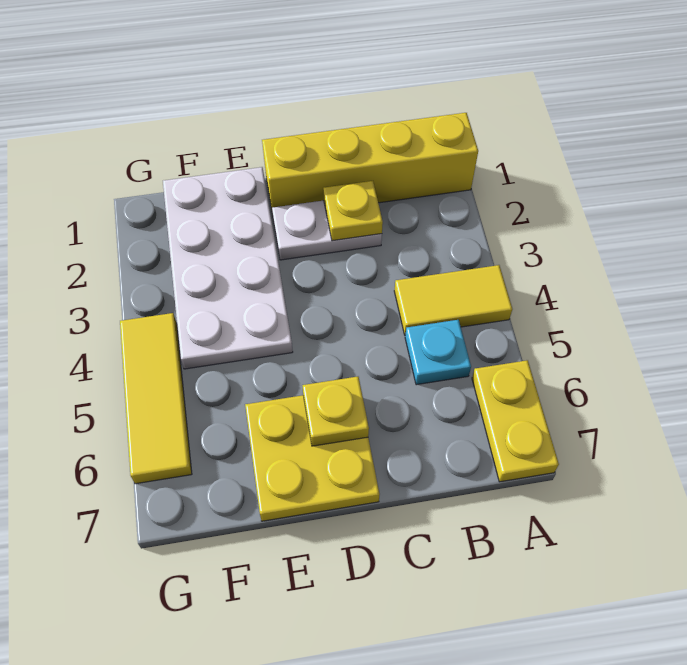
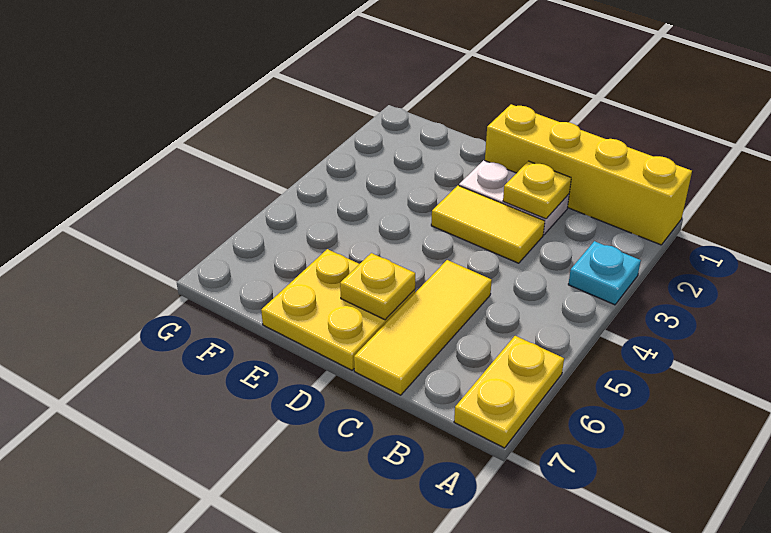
yellow tile A4:B4 level 1 -> yellow tile C3:D3 level 1
cyan plate B5 level 1 -> cyan plate A3 level 1
white plate E1:F4 level 1 -> none
yellow tile G4:G6 level 1 -> yellow tile C5:C7 level 1

